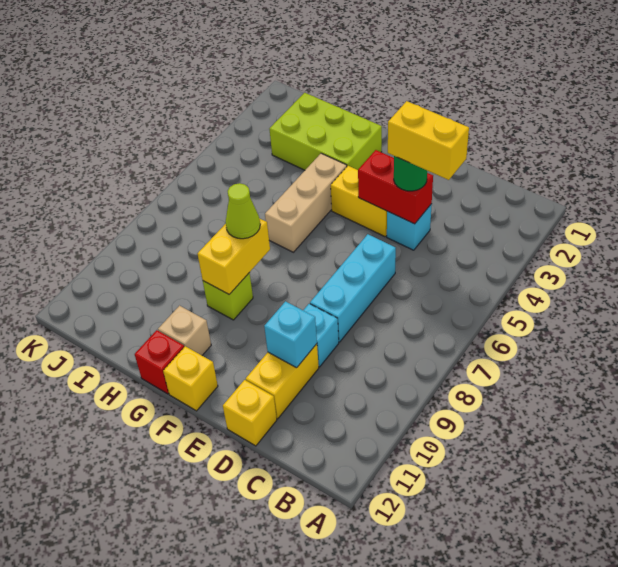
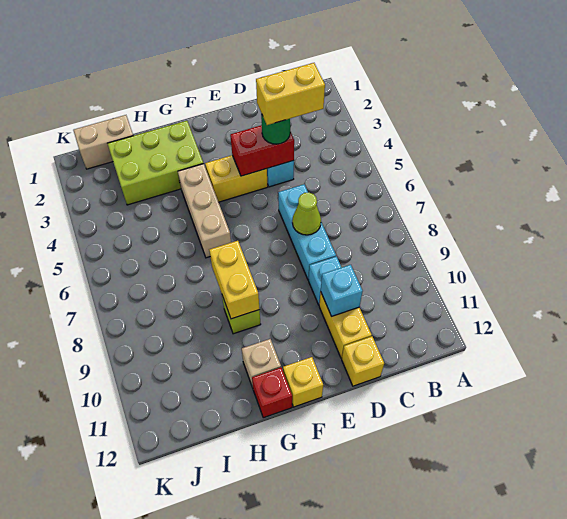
lime cone G8 level 3 -> lime cone D7 level 2
none -> tan brick I1:J1 level 1

